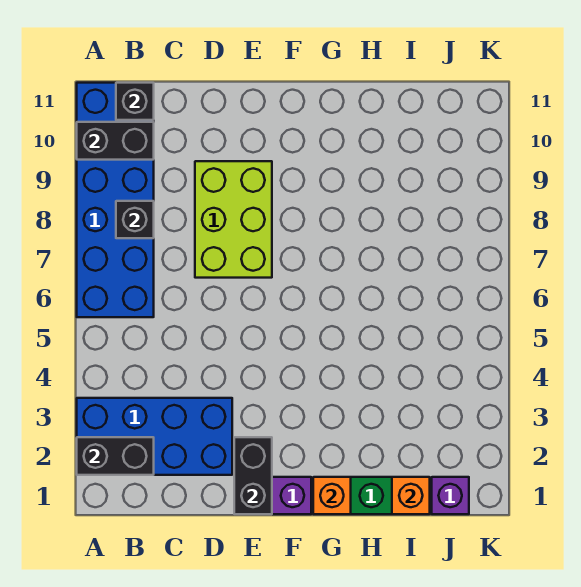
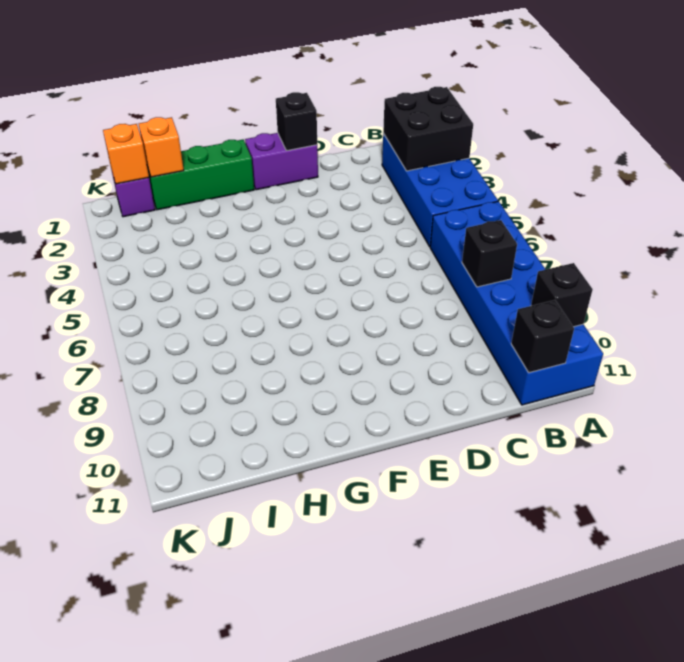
blue brick A2:D3 level 1 -> blue brick A2:B5 level 1
black brick A2:B2 level 2 -> black brick A2:B3 level 2
black brick A10:B10 level 2 -> black brick A10 level 2
lime brick D7:E9 level 1 -> none
black brick E1:E2 level 2 -> black brick E1 level 2
orange brick G1 level 2 -> orange brick J1 level 2

